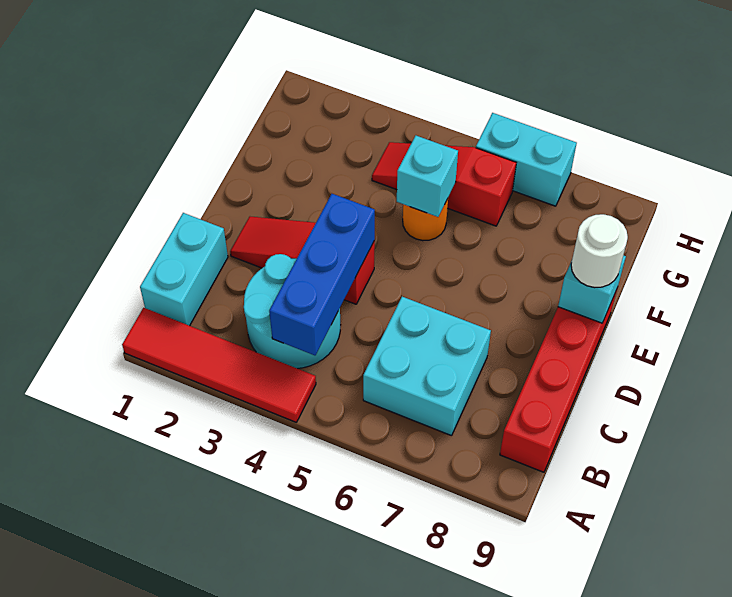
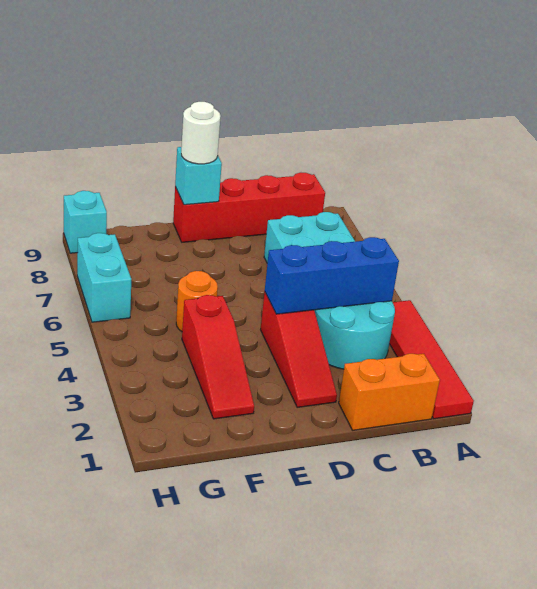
cyan brick B1:C1 level 1 -> orange brick B1:C1 level 1
cyan brick F5 level 2 -> cyan brick H9 level 1
red slope G4:G6 level 1 top 6 -> red slope F2:F4 level 1 top 4

